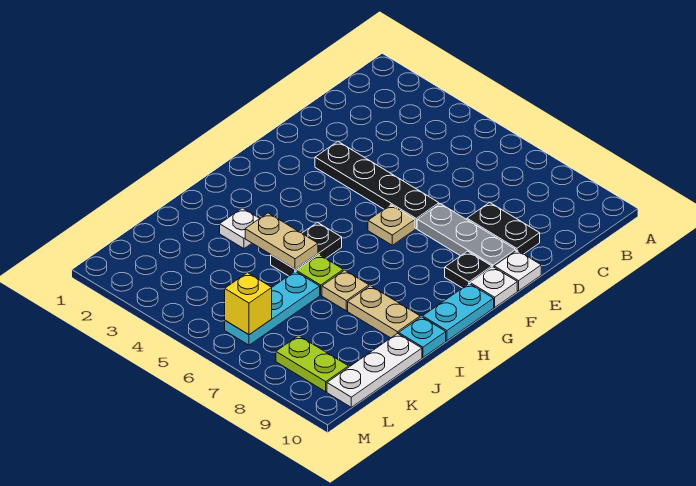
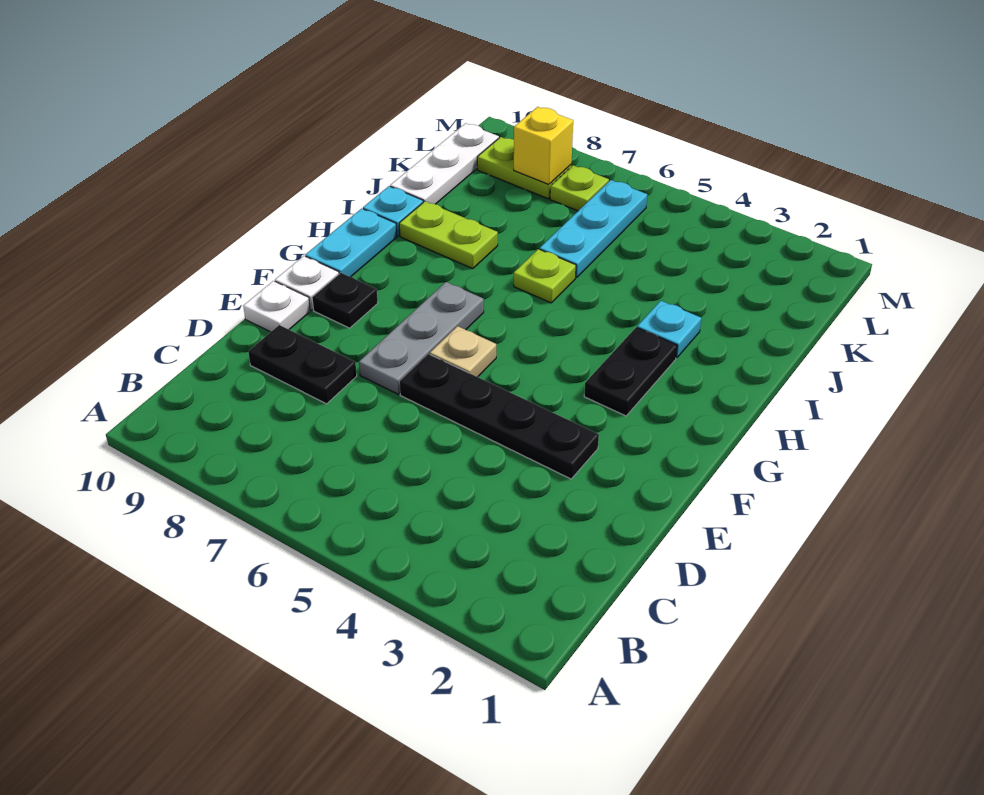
grey plate E7:E9 level 1 -> grey plate E7:G7 level 1
black plate H5:I5 level 1 -> black plate G3:H3 level 1
white plate I3 level 1 -> cyan plate I3 level 1
tan plate I4:I5 level 2 -> none
tan plate I7 level 1 -> none
tan plate I8:I9 level 1 -> lime plate I8:I9 level 1
yellow brick L6 level 2 -> yellow brick L8 level 2
none -> lime plate L7 level 1

